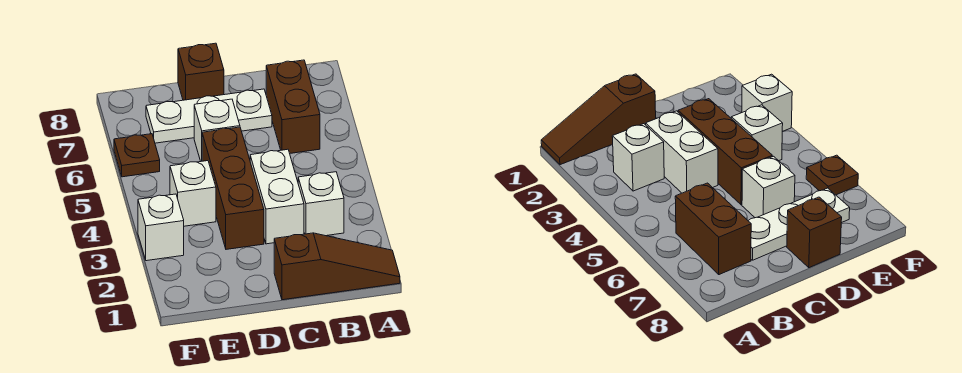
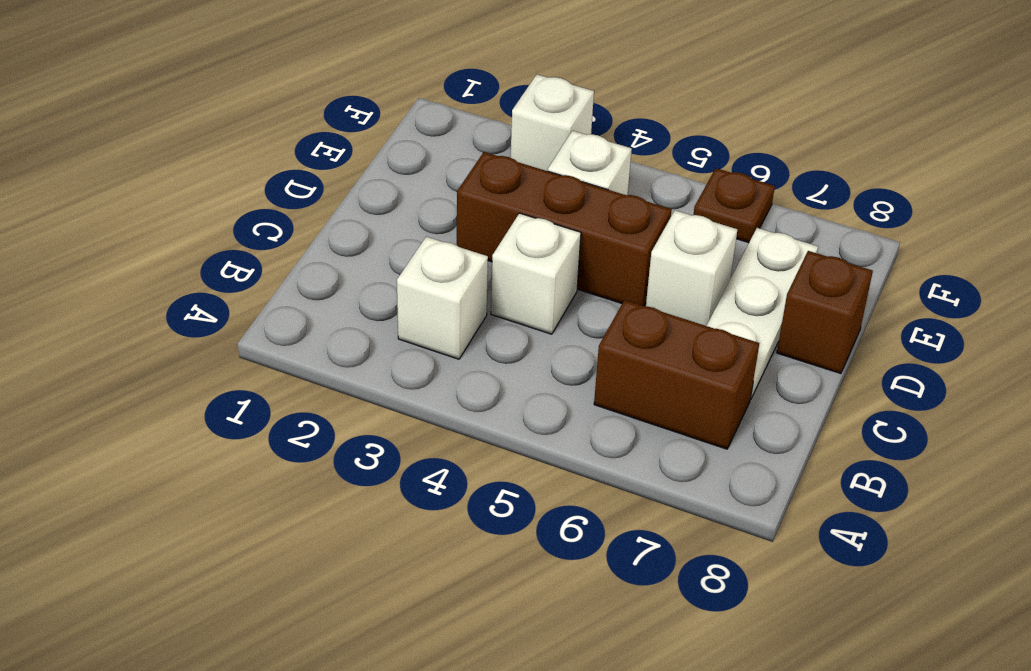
brown slope A1:C1 level 1 top C -> none
white brick C3:C4 level 1 -> white brick C4 level 1

